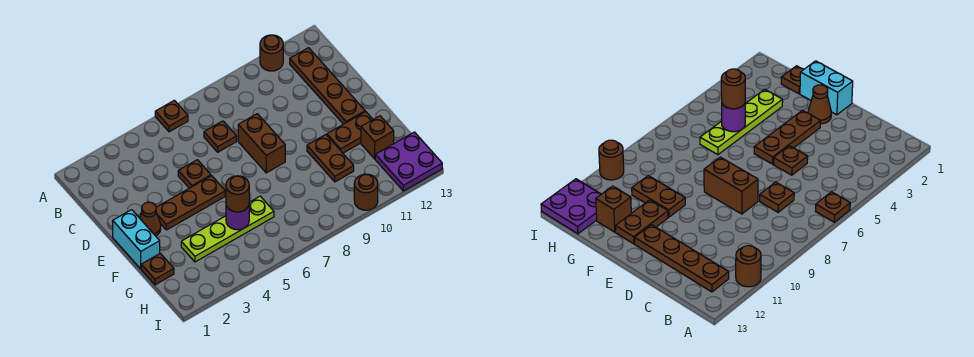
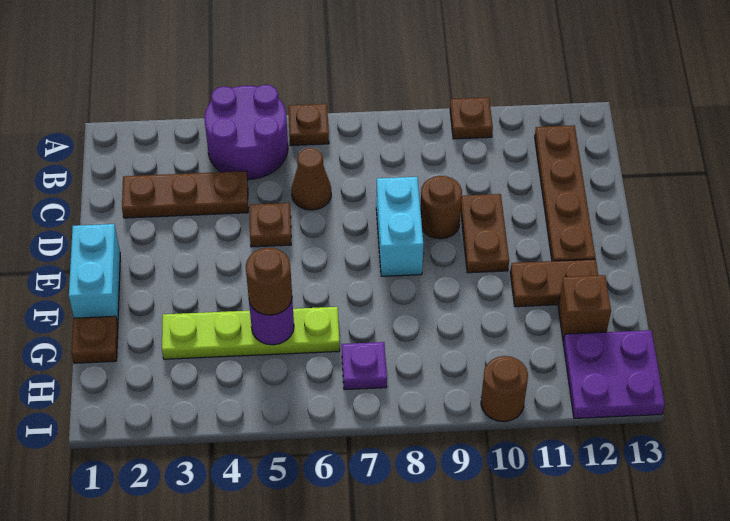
none -> purple round brick A4:B5 level 1
brown round brick A11 level 1 -> brown round brick D9 level 1
brown plate C7 level 1 -> brown plate A10 level 1
brown brick D8:E8 level 1 -> cyan brick D8:E8 level 1
brown cone E2 level 1 -> brown cone C6 level 1
brown plate E3:E5 level 1 -> brown plate C2:C4 level 1
brown plate F10:G10 level 1 -> brown plate D10:E10 level 1
none -> purple plate H7 level 1

